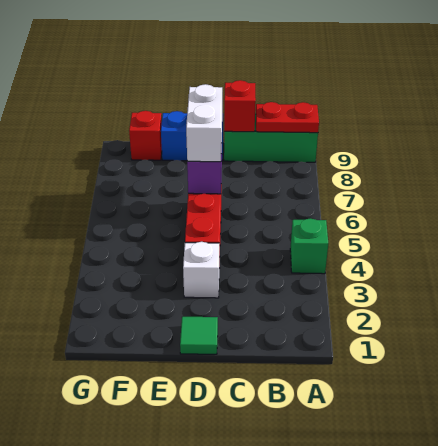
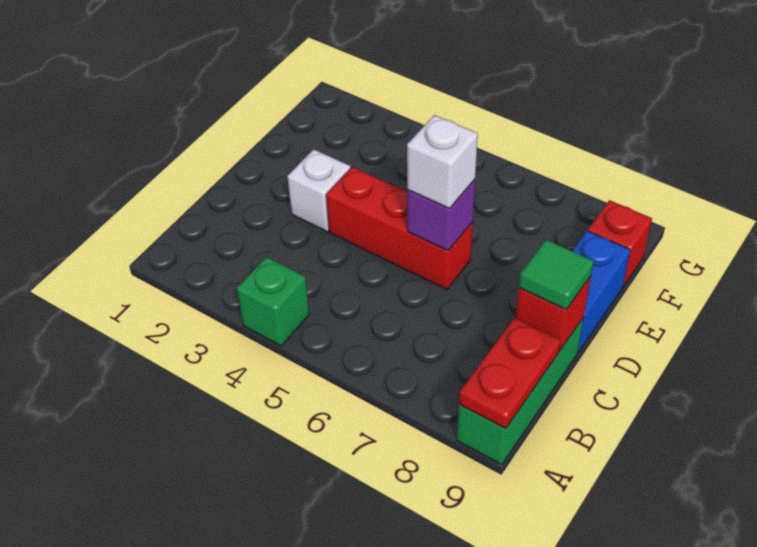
green tile D1 level 1 -> green tile C9 level 3
white brick D6:D7 level 3 -> white brick D6 level 3

